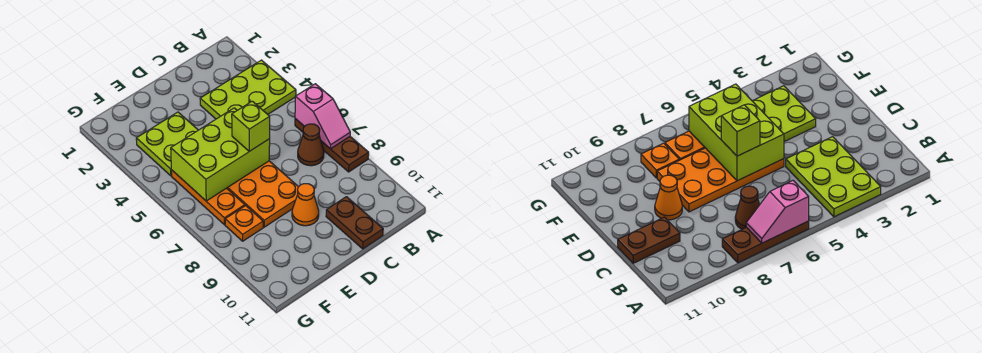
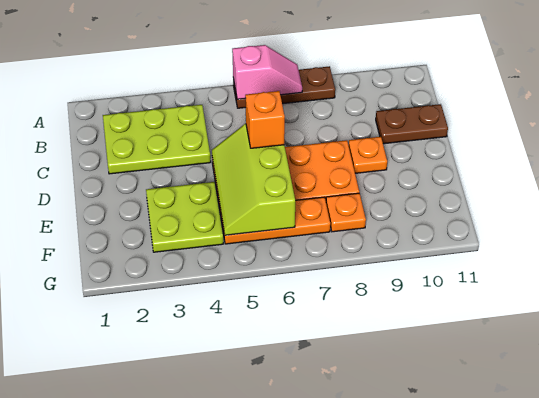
lime plate A3:C4 level 1 -> lime plate B2:C4 level 1
brown cone B7 level 1 -> none
lime brick D5:F6 level 2 -> lime slope D5:F6 level 2 top 6
lime brick D6 level 3 -> orange brick D6 level 3
orange cone D9 level 1 -> orange plate D9 level 1

